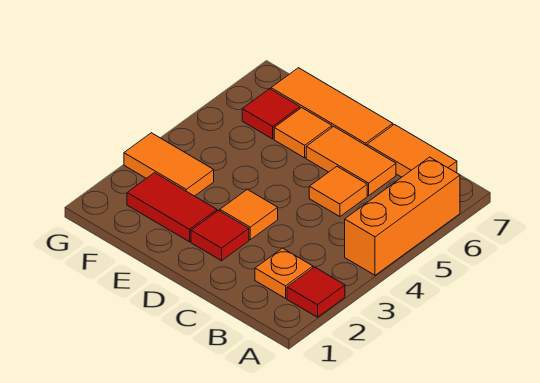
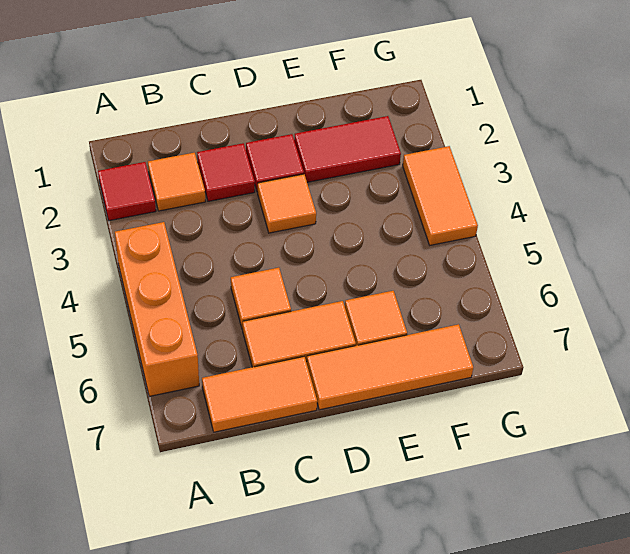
orange plate B2 level 1 -> orange tile B2 level 1
orange tile F3:G3 level 1 -> orange tile G3:G4 level 1
red tile F6 level 1 -> red tile C2 level 1

